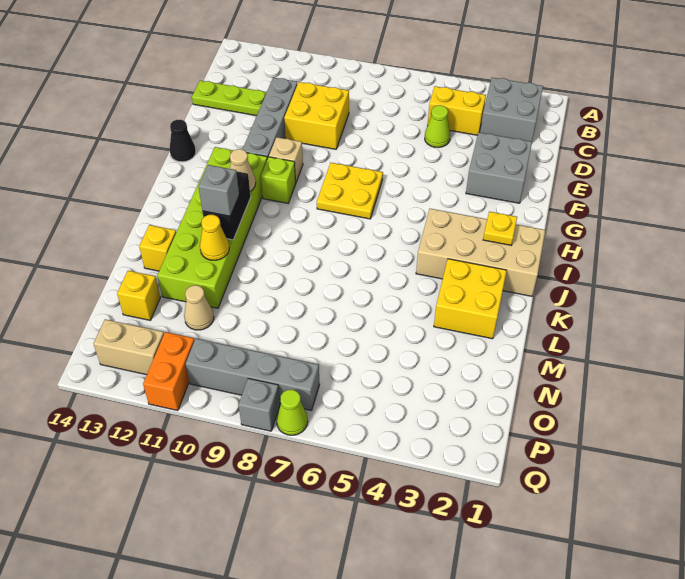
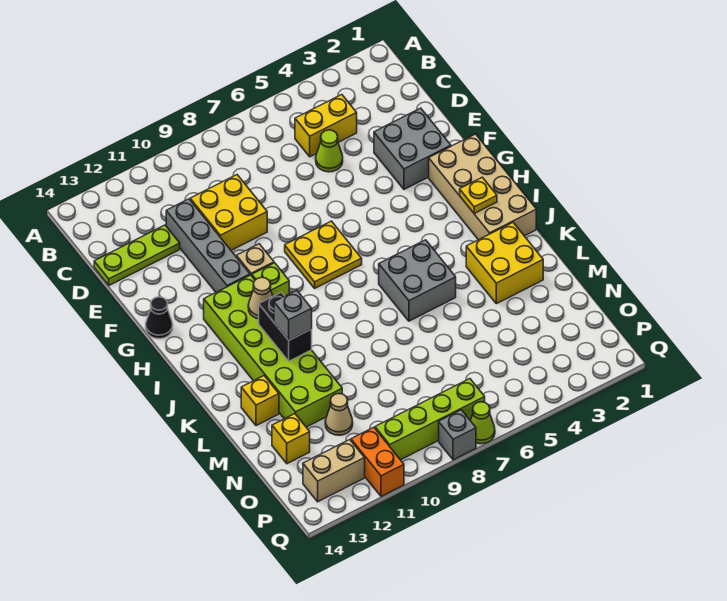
grey brick B2:C3 level 1 -> grey brick J5:K6 level 1
tan brick I1:J4 level 1 -> tan brick G1:J2 level 1
yellow cone L11 level 2 -> none
grey brick P7:P10 level 1 -> lime brick P7:P10 level 1

